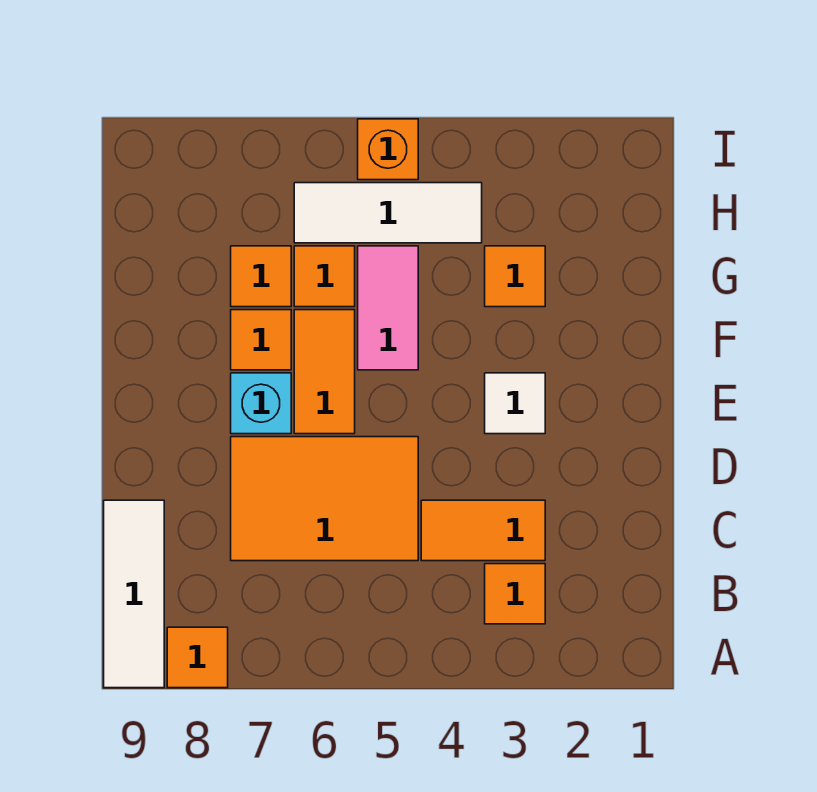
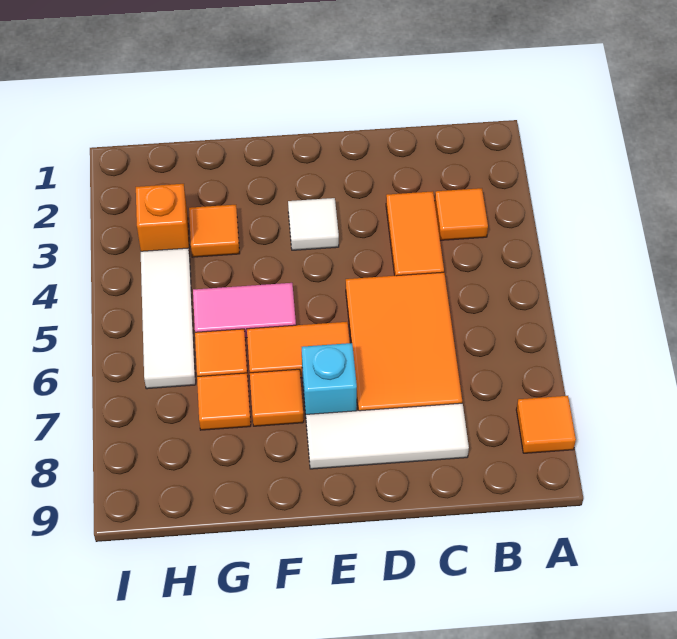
white tile A9:C9 level 1 -> white tile C8:E8 level 1
orange brick I5 level 1 -> orange brick H3 level 1

